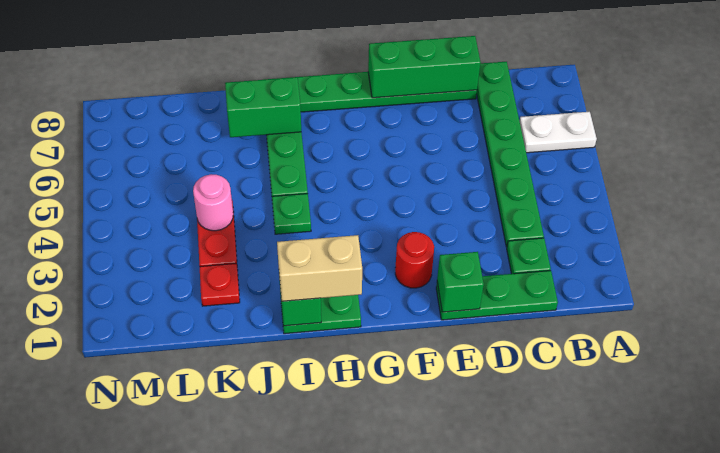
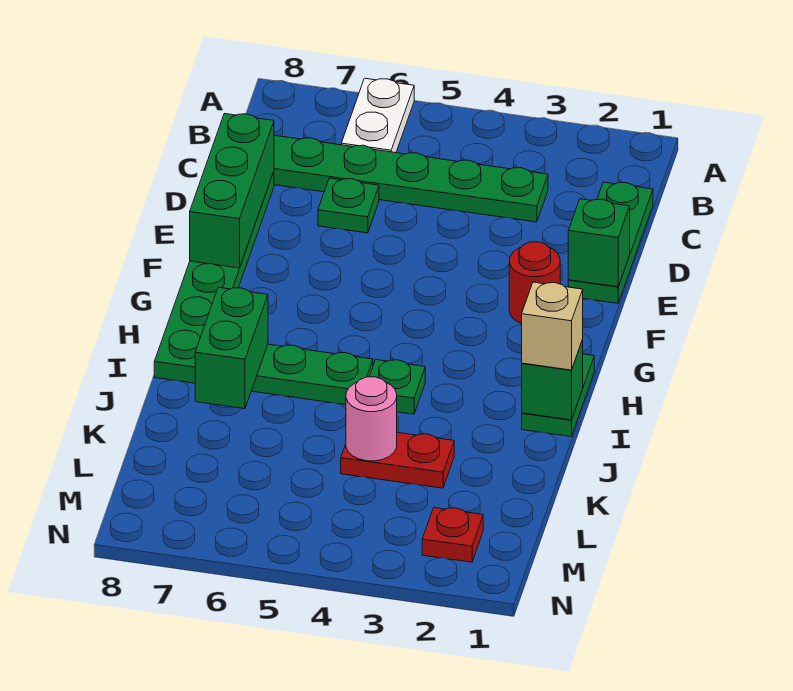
green plate C2 level 1 -> green plate D6 level 1
tan brick H1:I1 level 3 -> tan brick I1 level 3
red plate K2 level 1 -> red plate M2 level 1

